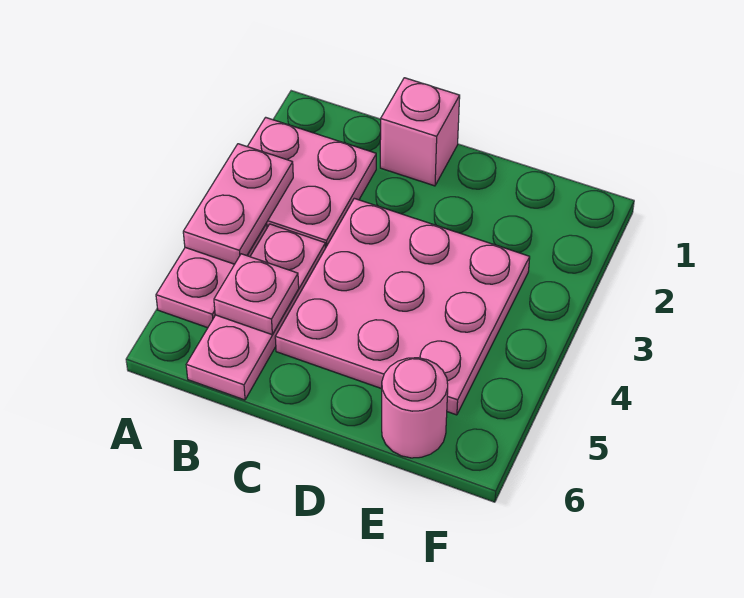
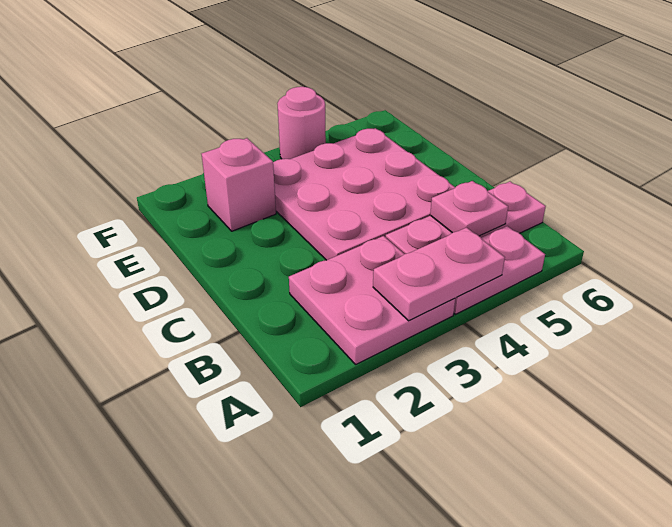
pink brick C1 level 1 -> pink brick E2 level 1
pink round brick E6 level 1 -> pink round brick F4 level 1

